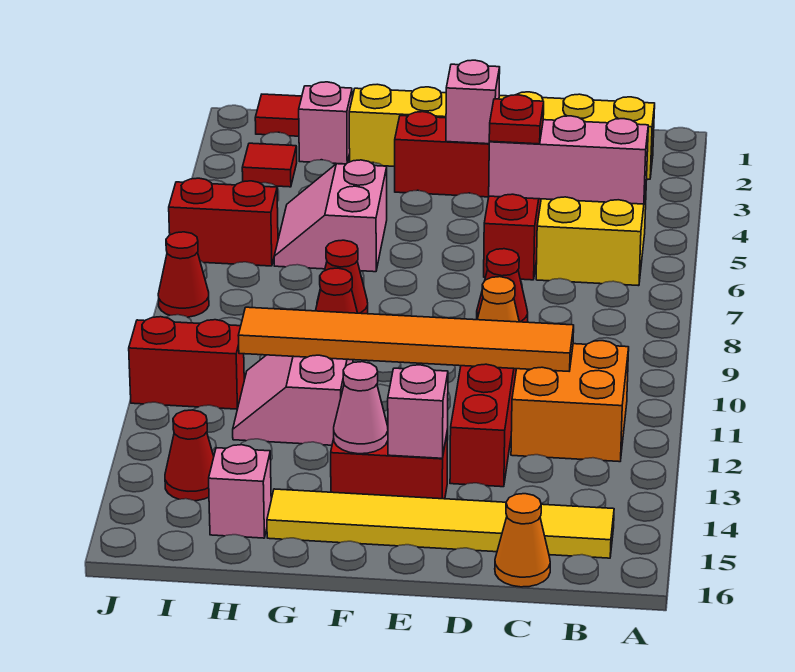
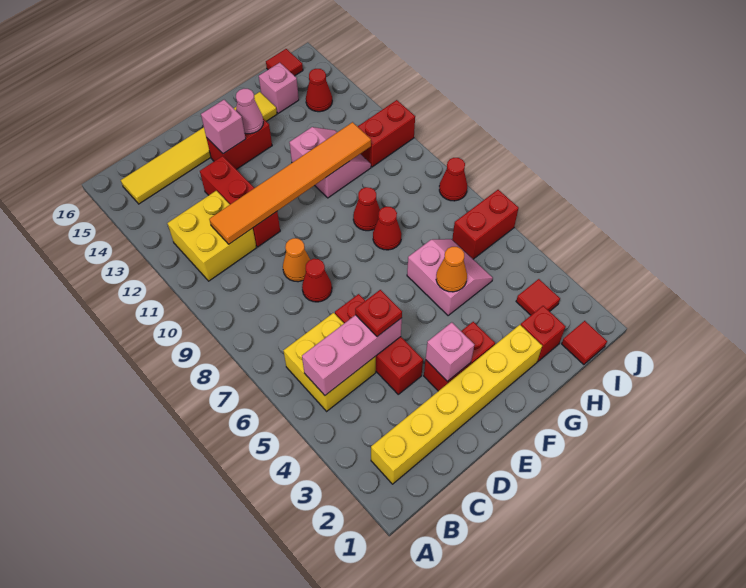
orange brick B11:C12 level 1 -> yellow brick B11:C12 level 1
orange cone C16 level 1 -> orange cone G5 level 2
pink brick H2 level 1 -> red brick H2 level 1
none -> red tile I16 level 1

